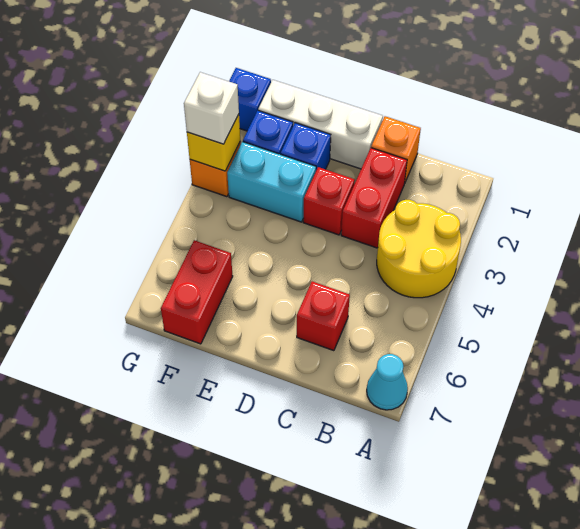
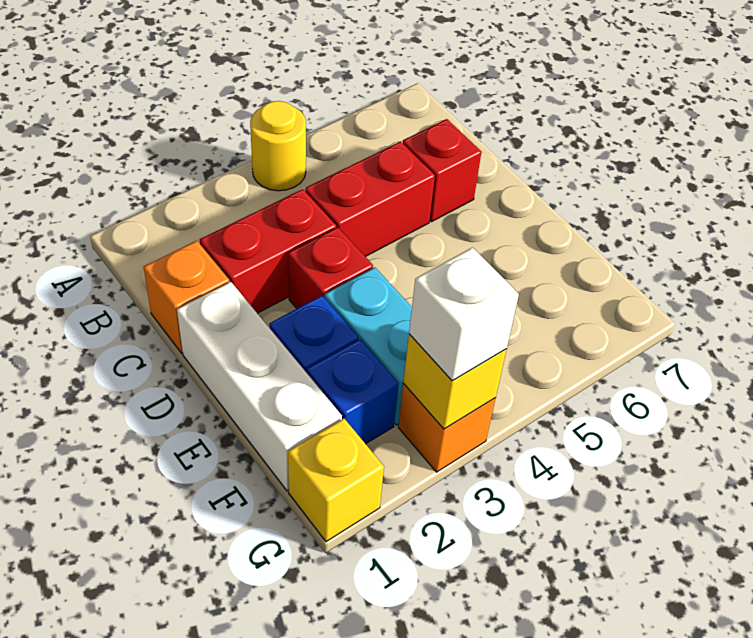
yellow round brick A3:B4 level 1 -> yellow round brick A4 level 1
cyan cone A7 level 1 -> none
red brick F6:F7 level 1 -> red brick C4:C5 level 1
blue brick G1 level 1 -> yellow brick G1 level 1

